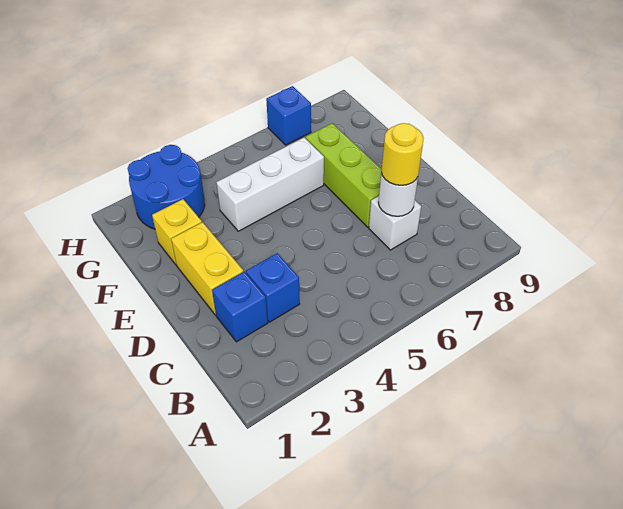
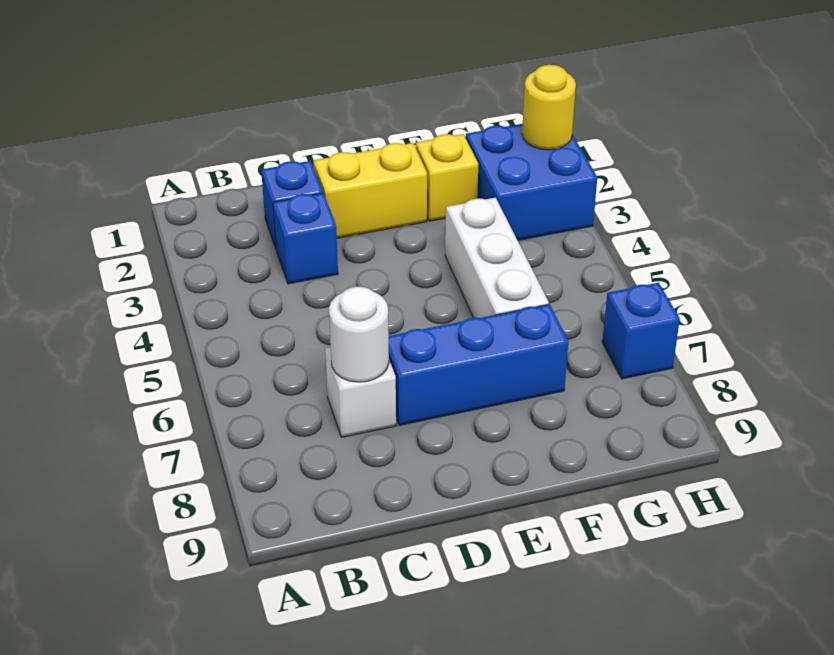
yellow round brick C7 level 3 -> yellow round brick H2 level 2
lime brick D7:F7 level 1 -> blue brick D7:F7 level 1
blue round brick G2:H3 level 1 -> blue brick G2:H3 level 1

